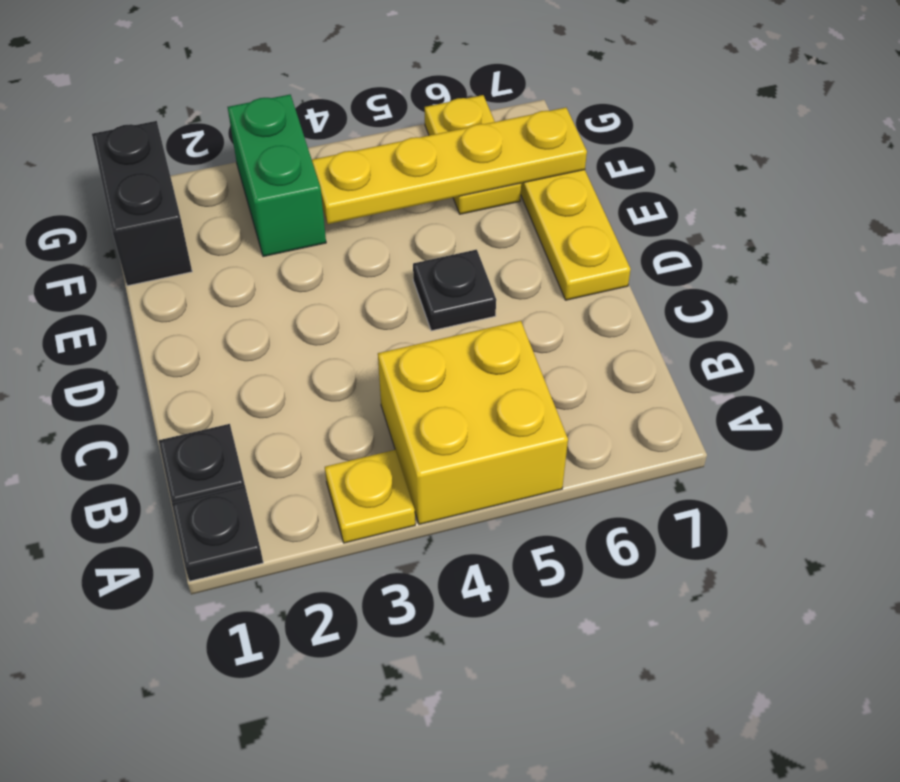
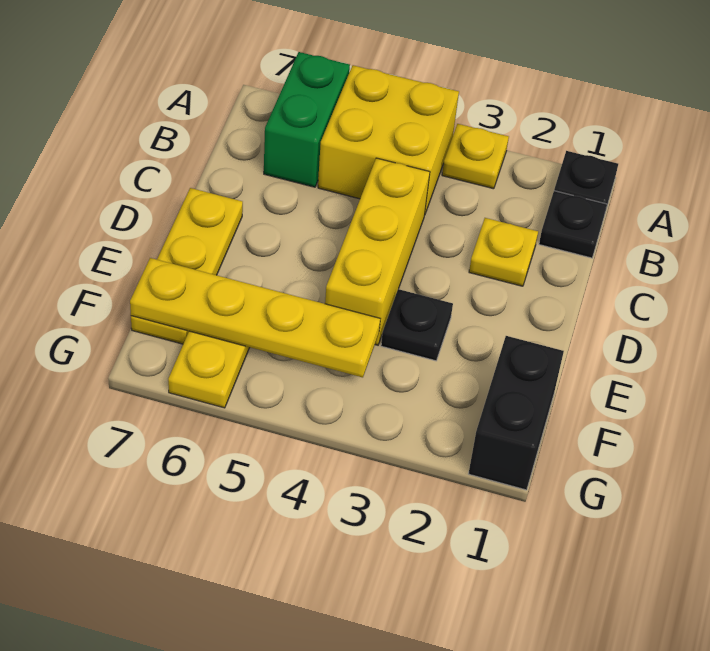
none -> yellow plate C2 level 1
none -> yellow brick C4:E4 level 1
black plate D5 level 1 -> black plate E3 level 1
green brick F3:G3 level 1 -> green brick A6:B6 level 1

